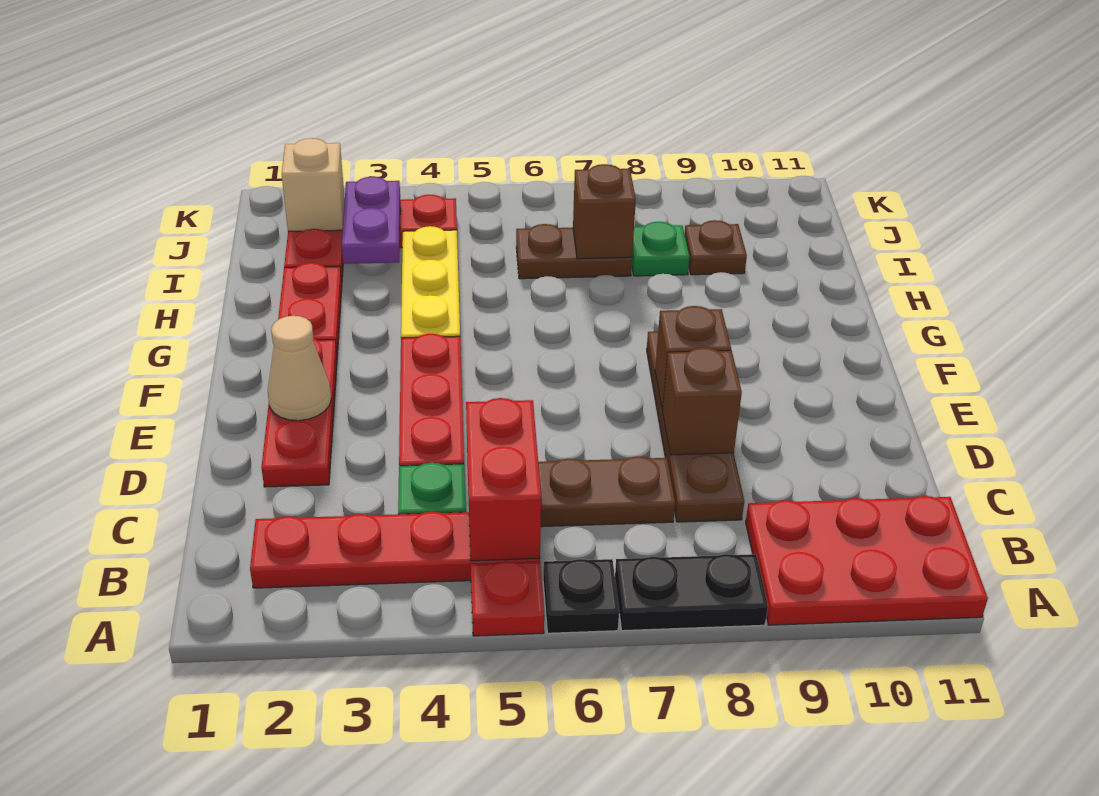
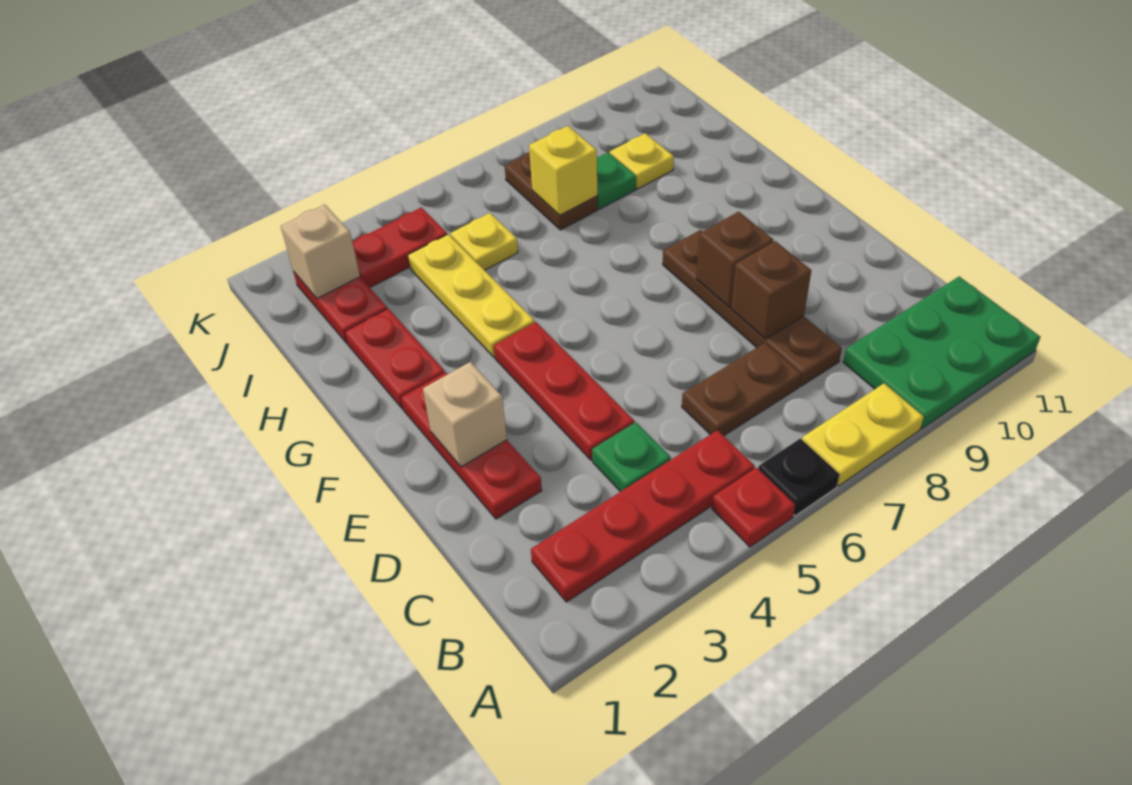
black plate A7:A8 level 1 -> yellow plate A7:A8 level 1
red plate A9:B11 level 1 -> green plate A9:B11 level 1
red brick B5:C5 level 2 -> none
tan cone E2 level 2 -> tan brick E2 level 2
purple plate I3:J3 level 2 -> none
none -> yellow plate I5 level 1
brown plate I6:I7 level 1 -> brown plate I7:J7 level 1
brown brick I7 level 2 -> yellow brick I7 level 2
brown plate I9 level 1 -> yellow plate I9 level 1

